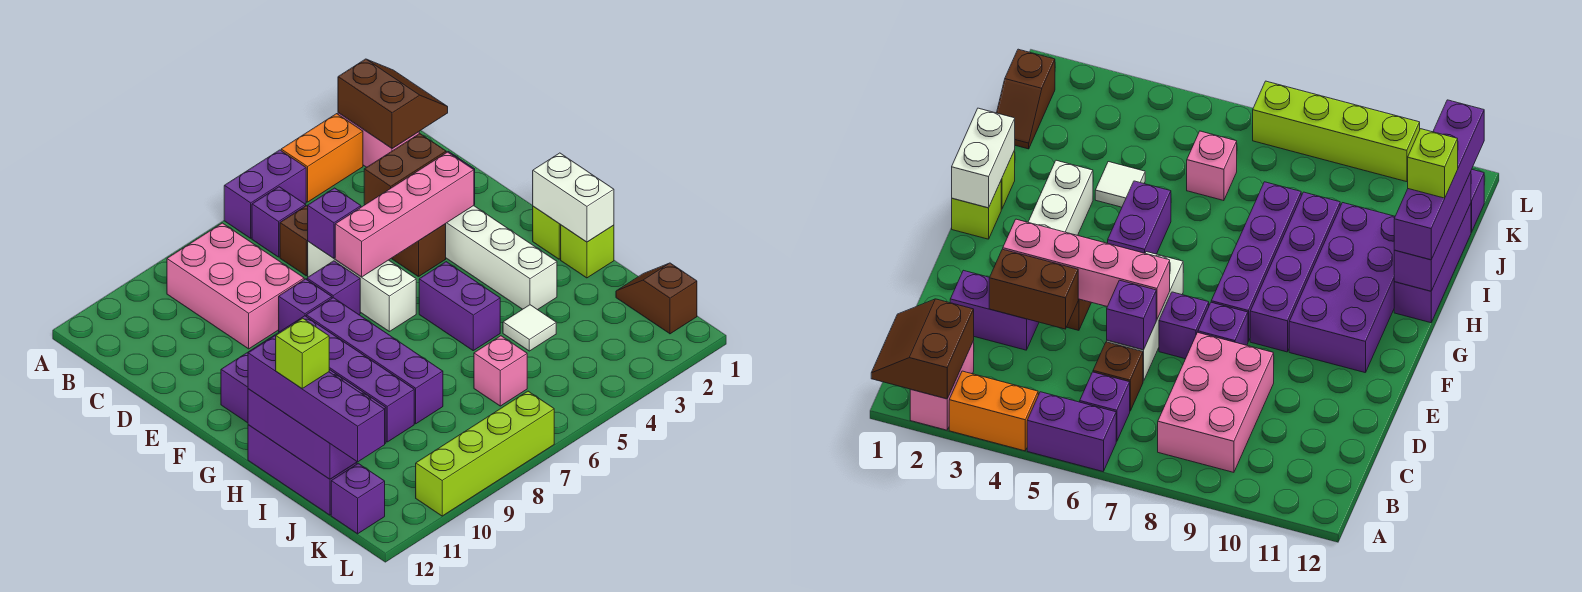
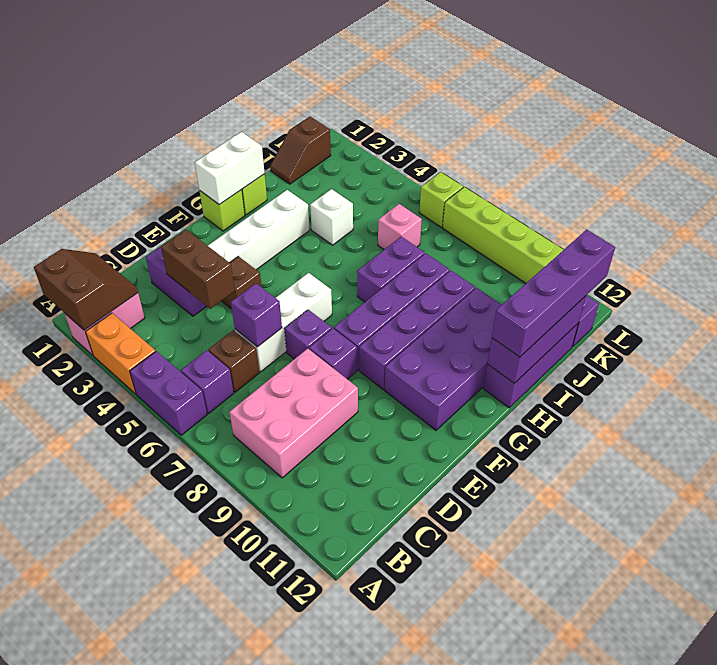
brown slope A1:B2 level 2 top 2 -> brown slope A1:B2 level 2 top A
pink brick E3:E6 level 2 -> none
purple brick G5:H5 level 1 -> purple brick H7:I7 level 1
white tile I4 level 1 -> white brick I4 level 1
lime brick I12 level 4 -> lime brick L6 level 1

